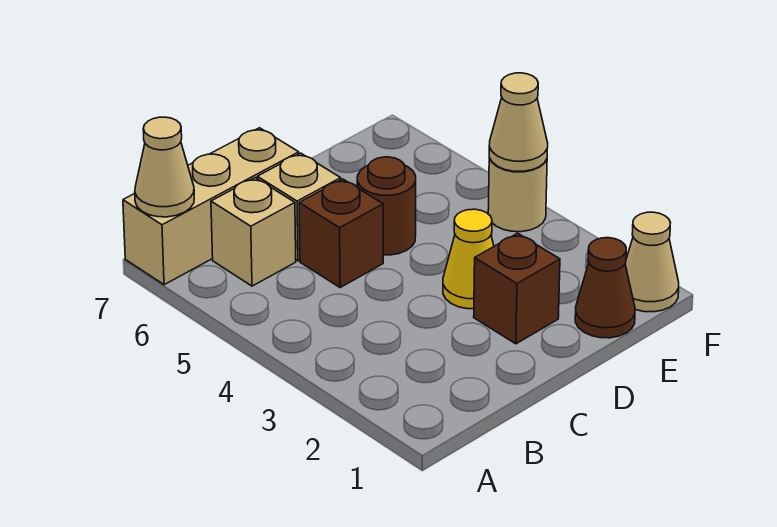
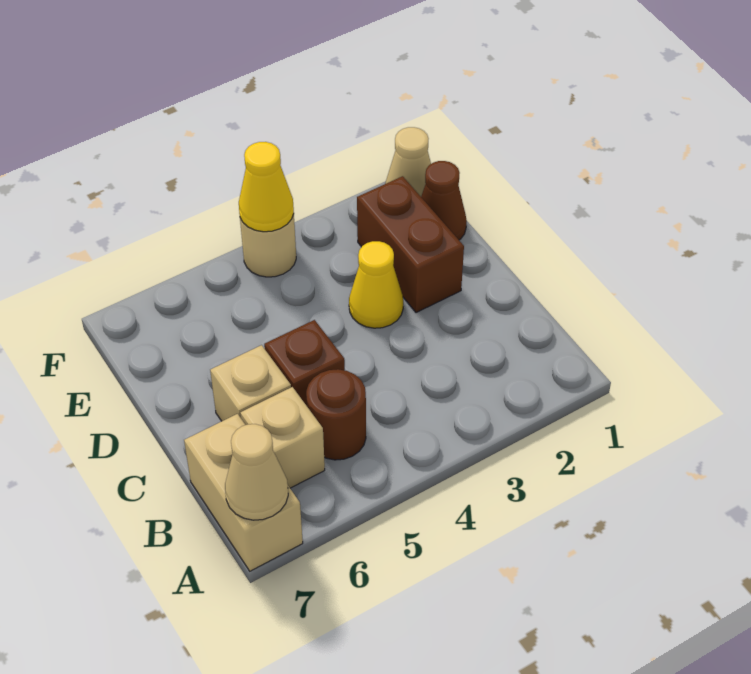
tan brick A7:C7 level 1 -> tan brick A7:B7 level 1
brown brick D2 level 1 -> brown brick D2:E2 level 1
brown round brick D5 level 1 -> brown round brick B5 level 1
tan cone F4 level 2 -> yellow cone F4 level 2

